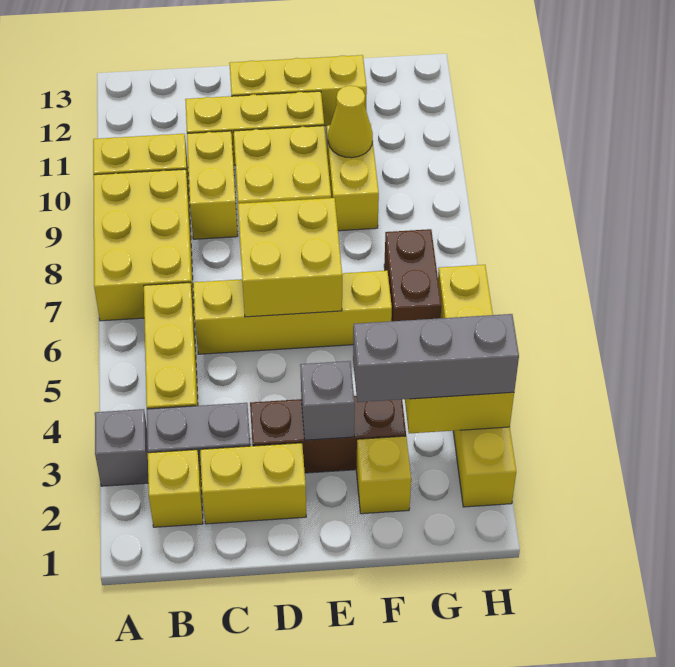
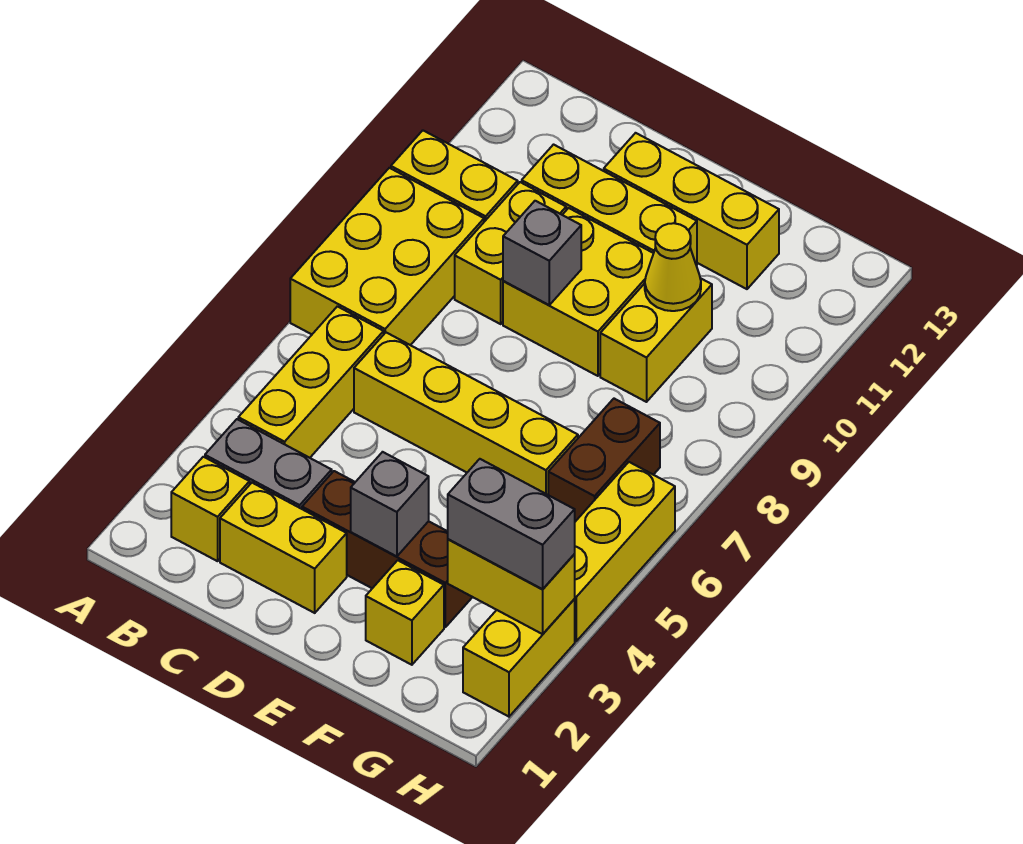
grey brick A3 level 1 -> grey brick D9 level 2
yellow brick D6:E7 level 2 -> none
grey brick F3:H3 level 3 -> grey brick G3:H3 level 3

